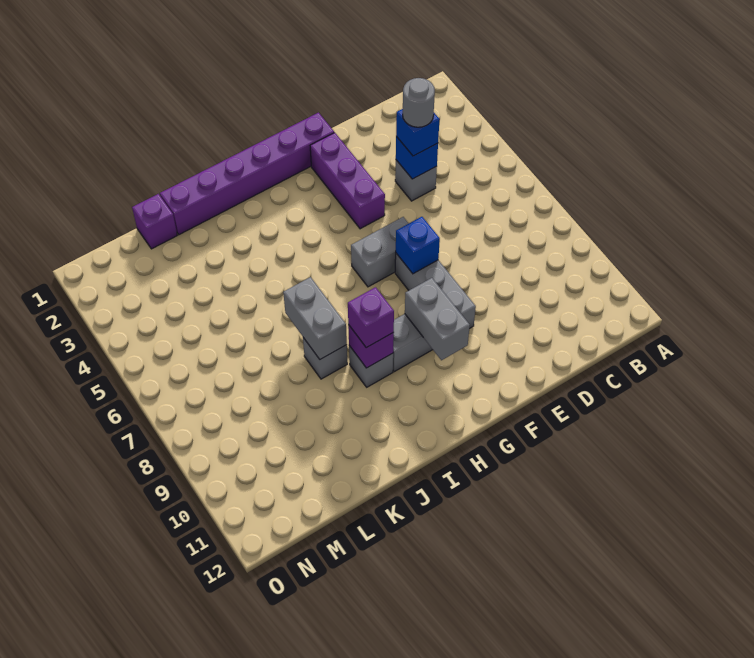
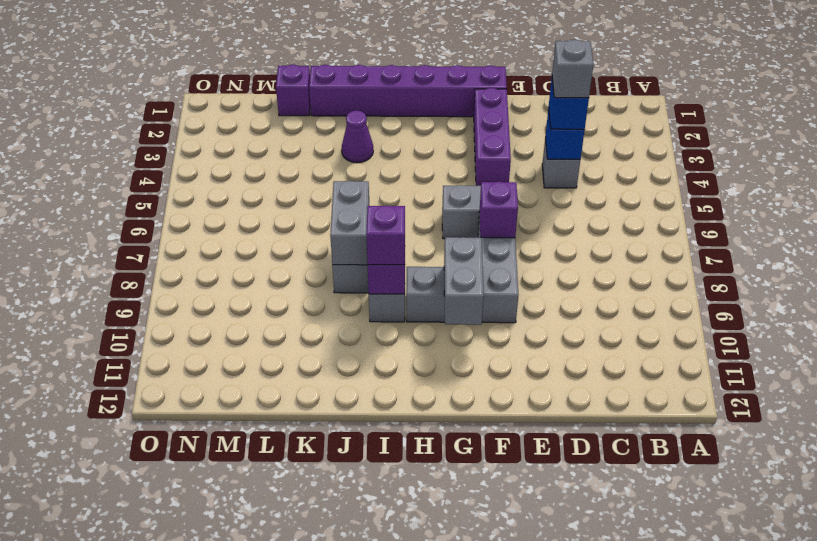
grey round brick D4 level 4 -> grey brick D4 level 4
blue brick F7 level 2 -> purple brick F7 level 2
none -> purple cone J3 level 1

